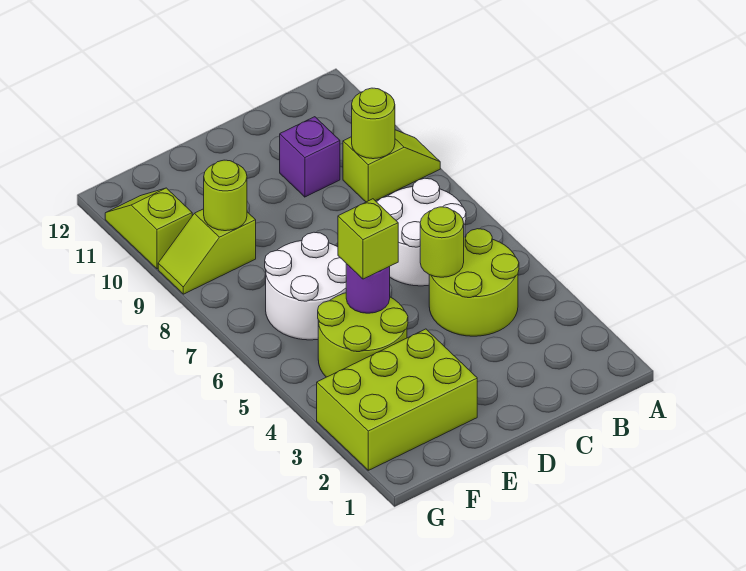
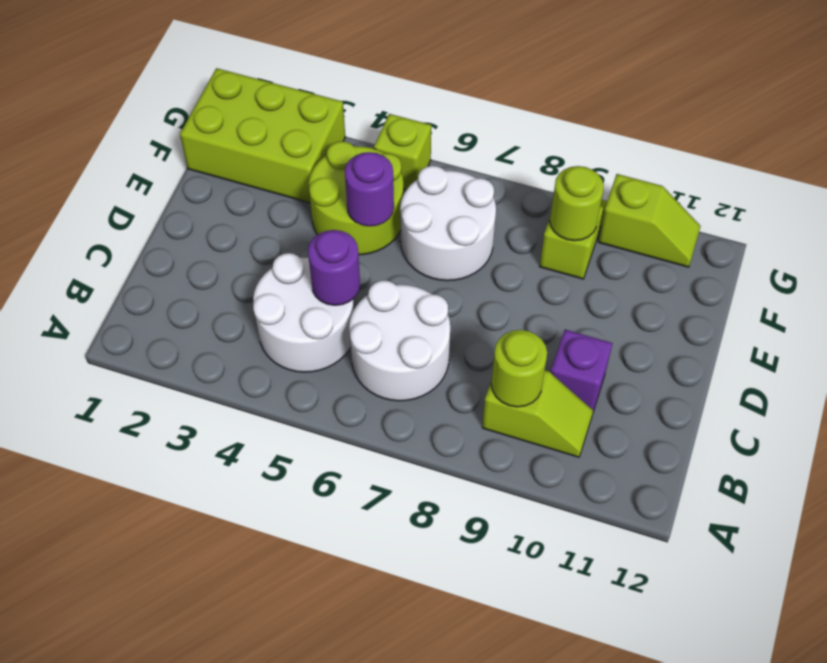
lime slope A9:B9 level 1 top B -> lime slope B9:B10 level 1 top 9
lime round brick B4:C5 level 1 -> white round brick B4:C5 level 1
lime round brick C5 level 2 -> purple round brick C5 level 2
lime brick E2:G3 level 1 -> lime brick F1:G3 level 1
lime brick E5 level 3 -> lime brick G5 level 1

